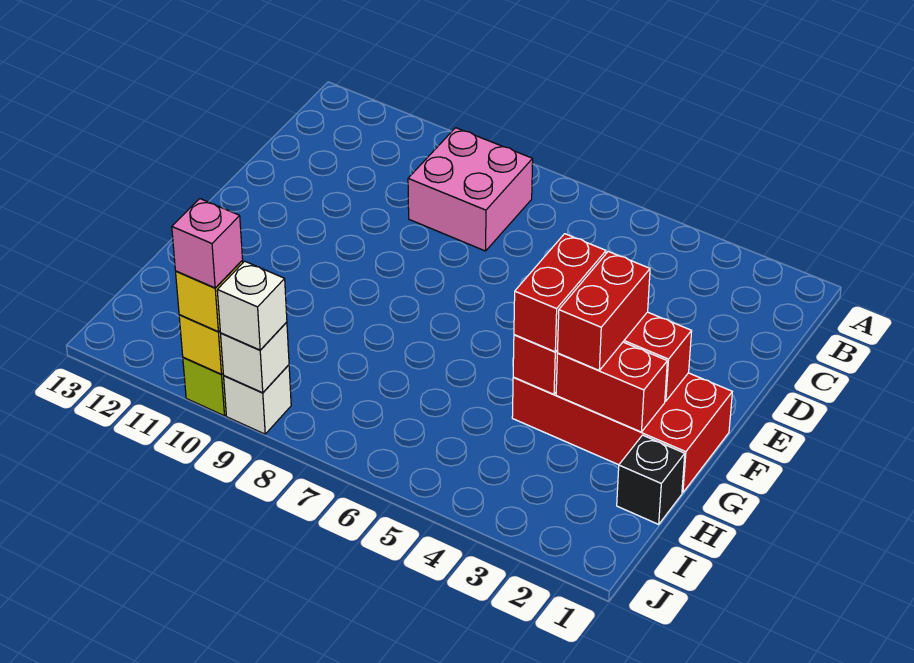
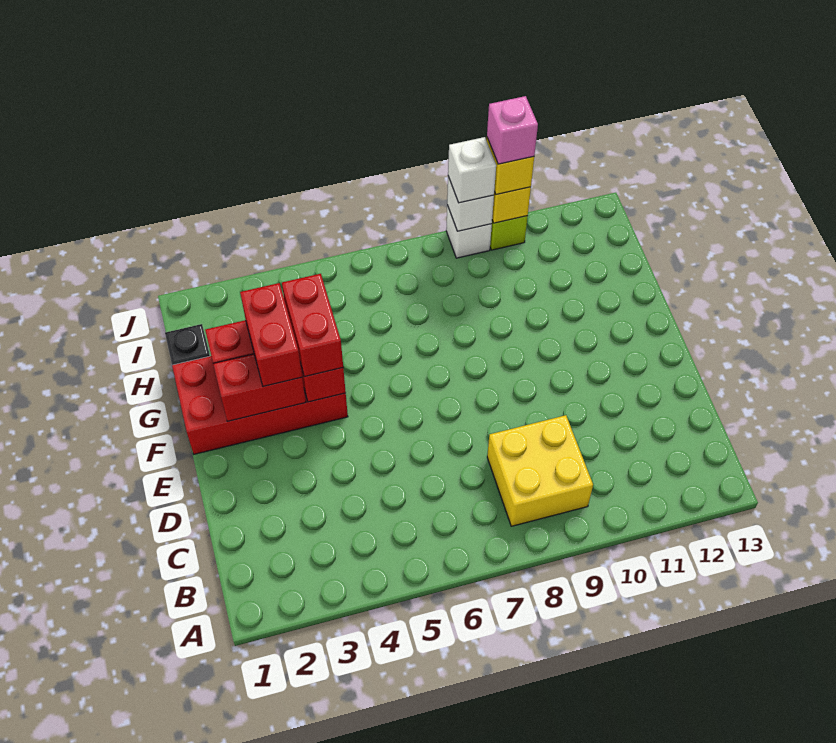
pink brick B8:C9 level 1 -> yellow brick B8:C9 level 1

